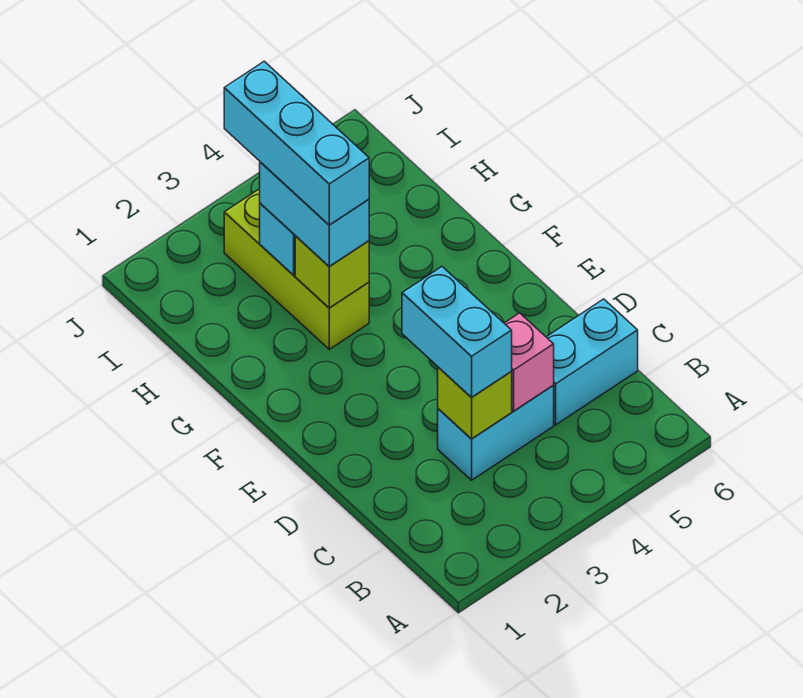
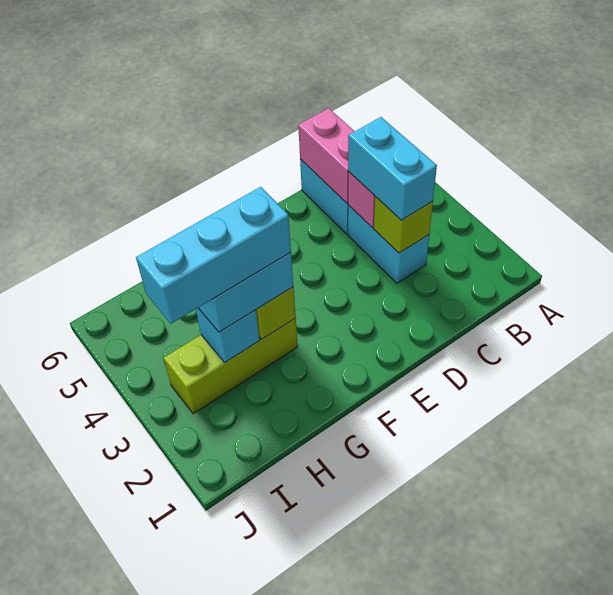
cyan brick C3:D3 level 3 -> cyan brick C3:C4 level 3
none -> pink brick C5:C6 level 2

